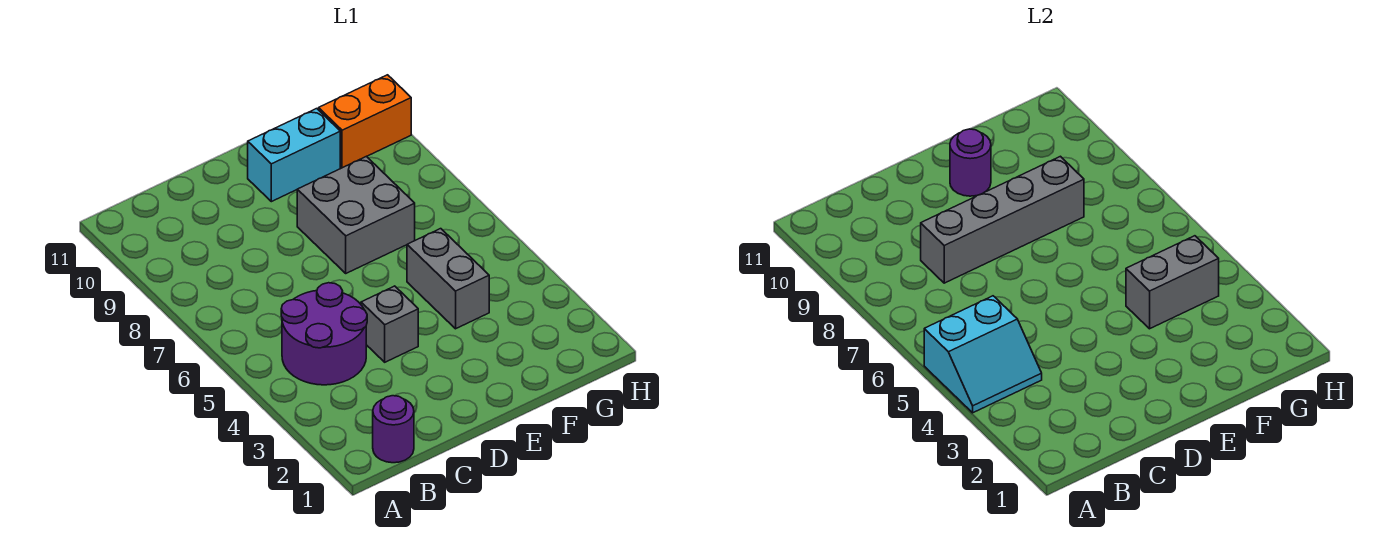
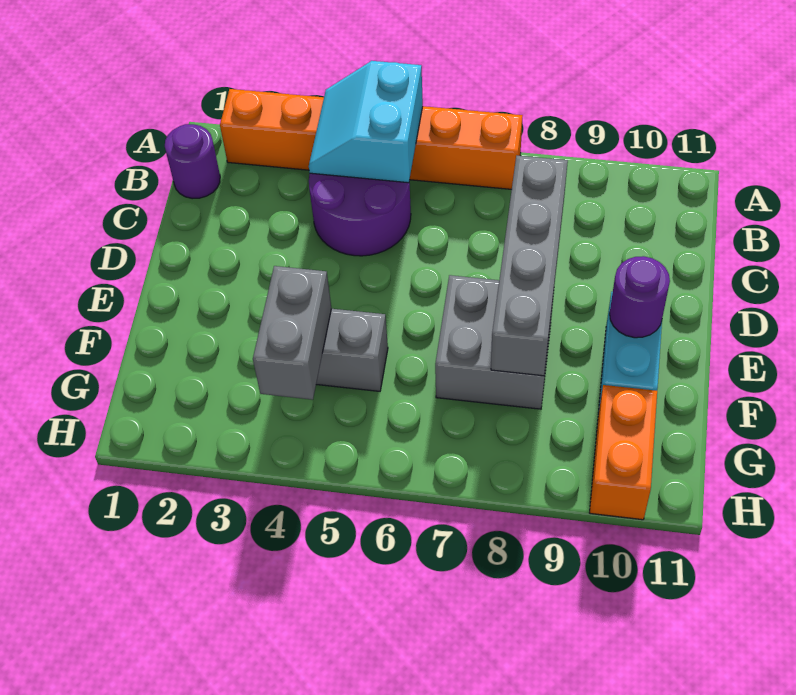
none -> orange brick A2:A7 level 1
grey brick D4 level 1 -> none

